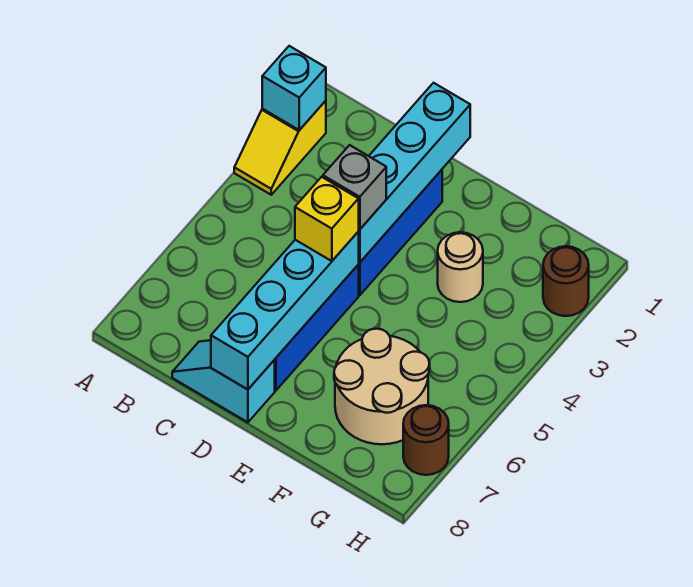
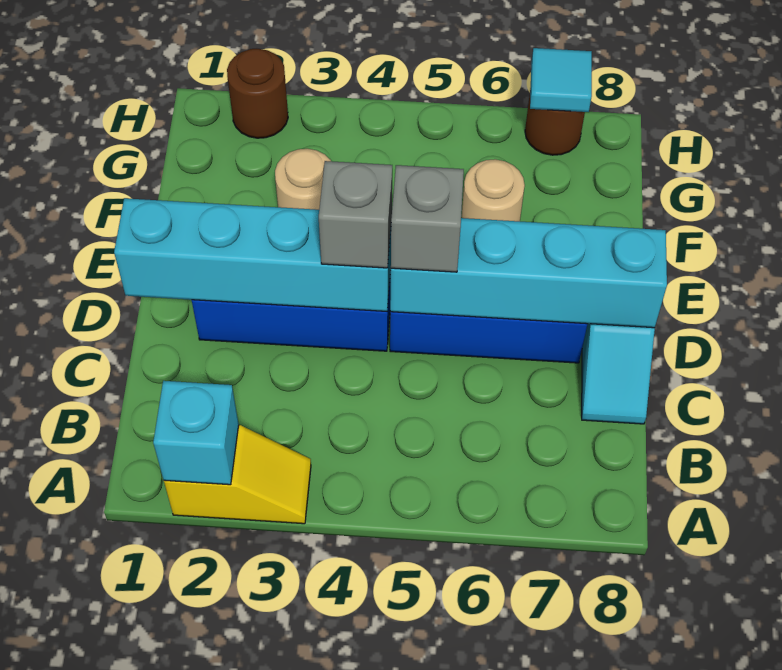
yellow brick D5 level 3 -> grey brick D5 level 3
tan round brick F6:G7 level 1 -> tan round brick F6 level 1
none -> cyan tile H7 level 2

